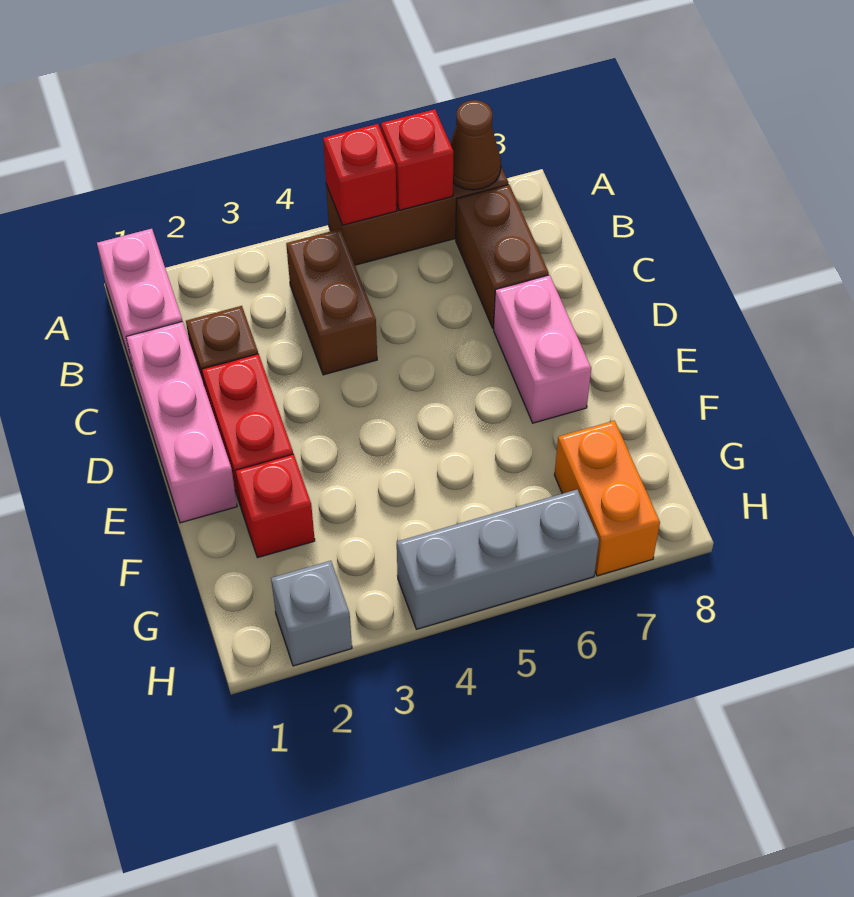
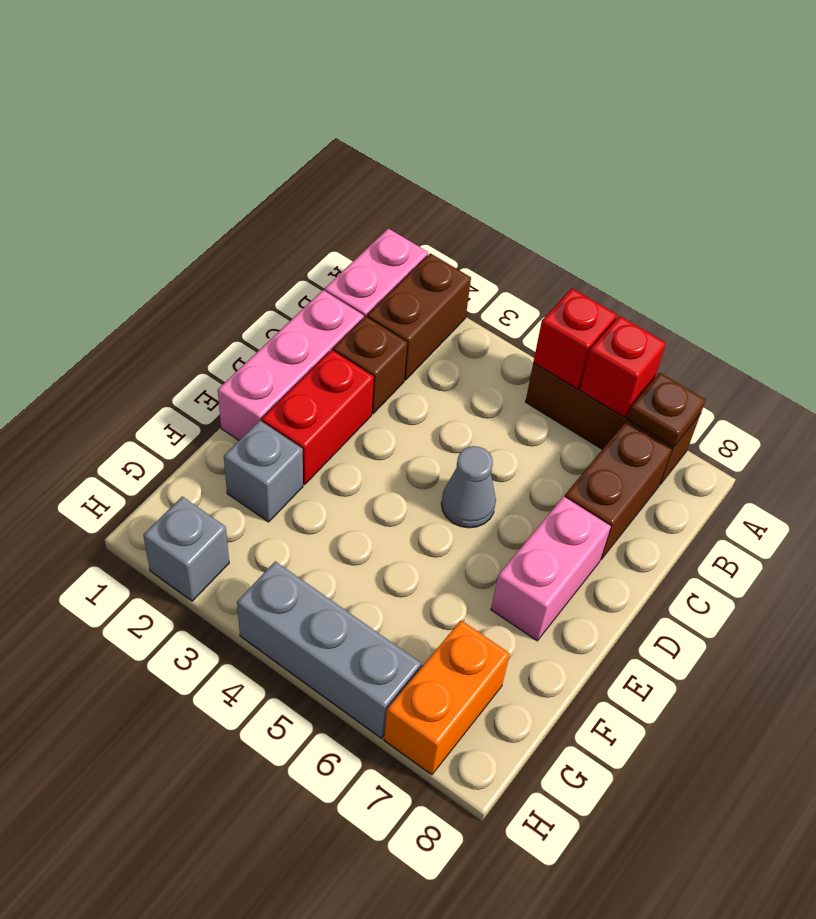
brown cone A7 level 2 -> brown plate A7 level 2
brown brick B4:C4 level 1 -> brown brick A2:B2 level 1
none -> grey cone D5 level 1
red brick F2 level 1 -> grey brick F2 level 1

